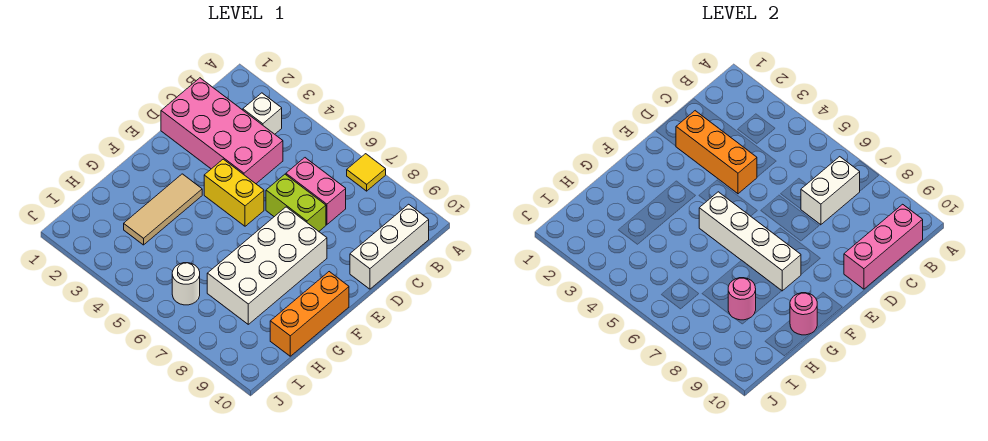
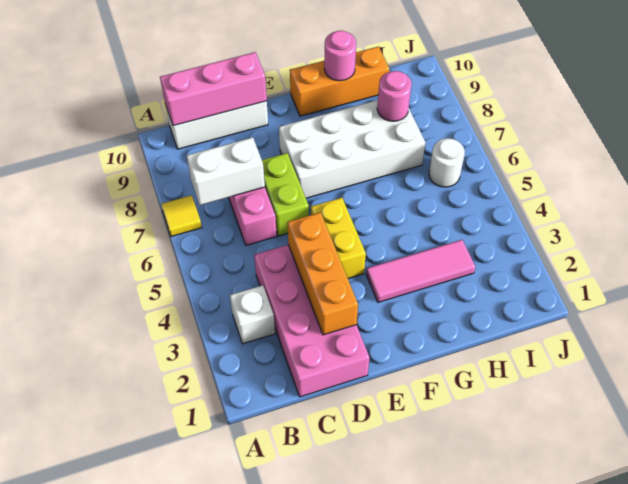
tan tile F3:H3 level 1 -> pink tile F3:H3 level 1
white brick F5:F8 level 2 -> none

